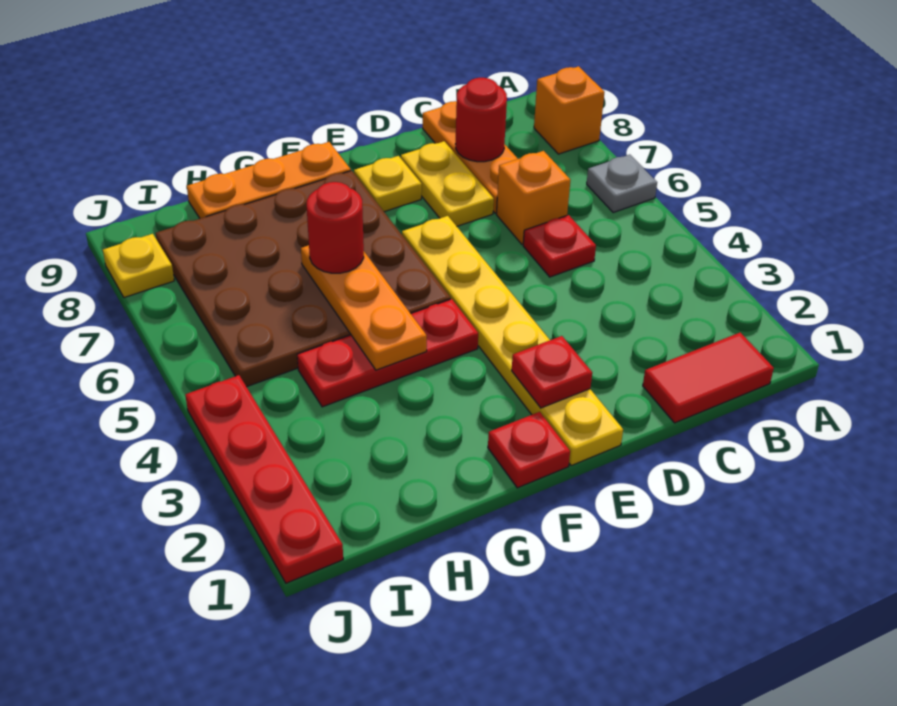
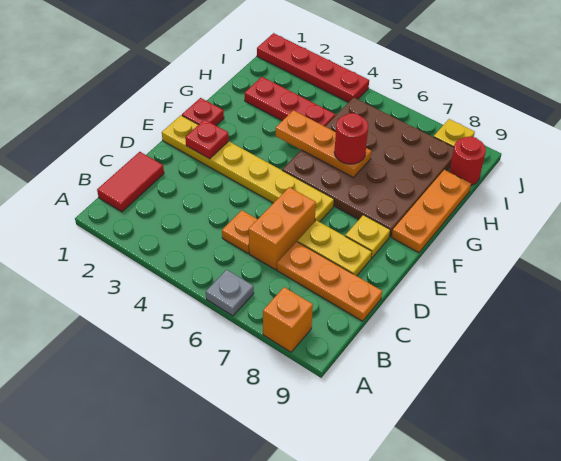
red plate C5 level 1 -> orange plate C5 level 1
orange brick C6 level 1 -> orange brick C6:D6 level 1
red round brick C8 level 2 -> red round brick I9 level 1
red plate F4:H4 level 1 -> red plate H2:H4 level 1

